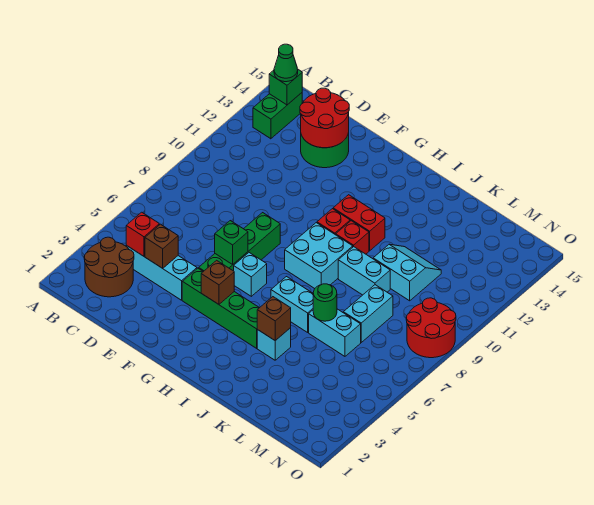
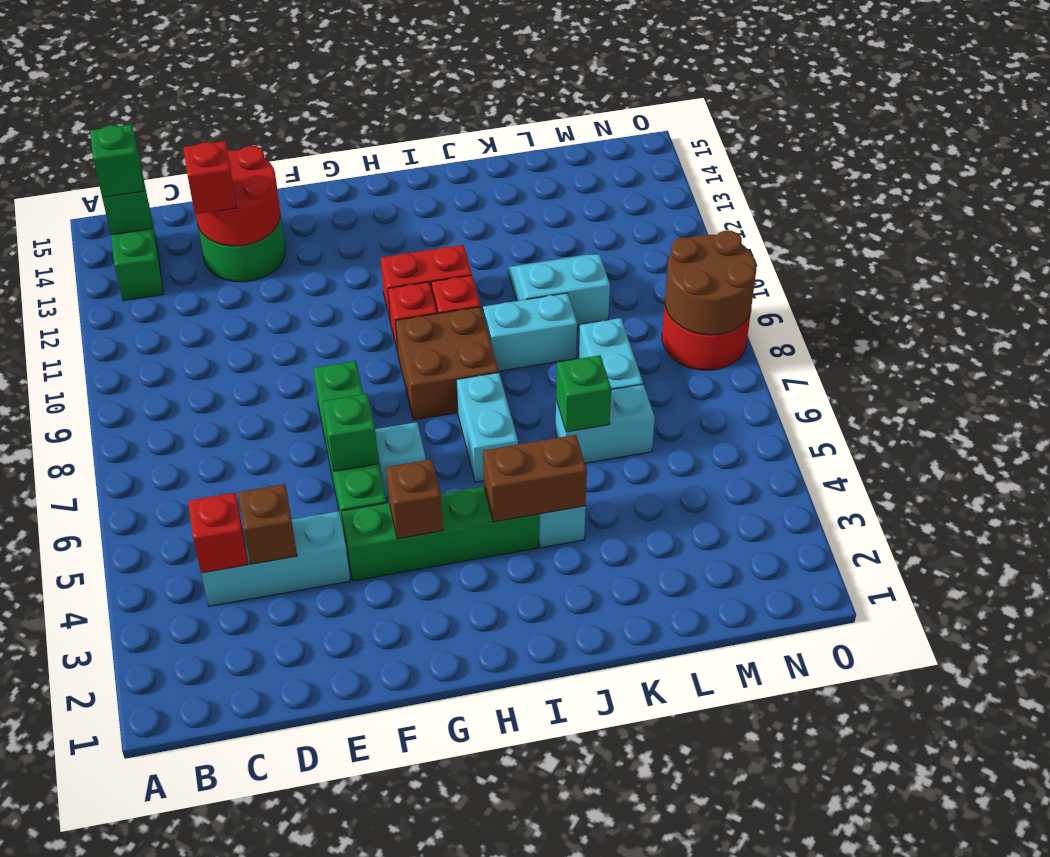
brown round brick B2:C3 level 1 -> brown round brick N8:O9 level 2
green cone B14 level 3 -> green brick B14 level 3
none -> red brick D13 level 3
cyan brick H8:I9 level 1 -> brown brick H8:I9 level 1
cyan brick I6:J6 level 1 -> cyan brick I6:I7 level 1
brown brick J4 level 2 -> brown brick I4:J4 level 2
green round brick K6 level 2 -> green brick K6 level 2

